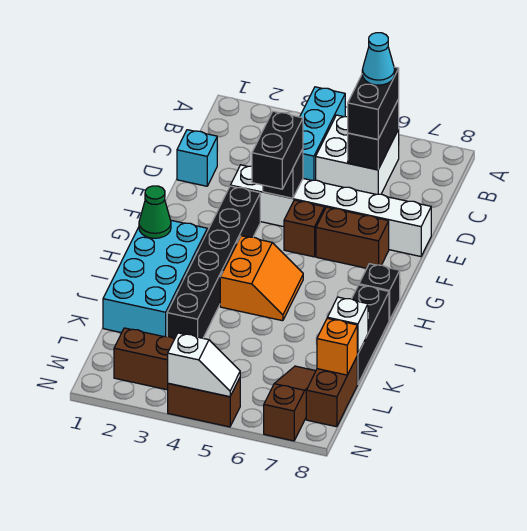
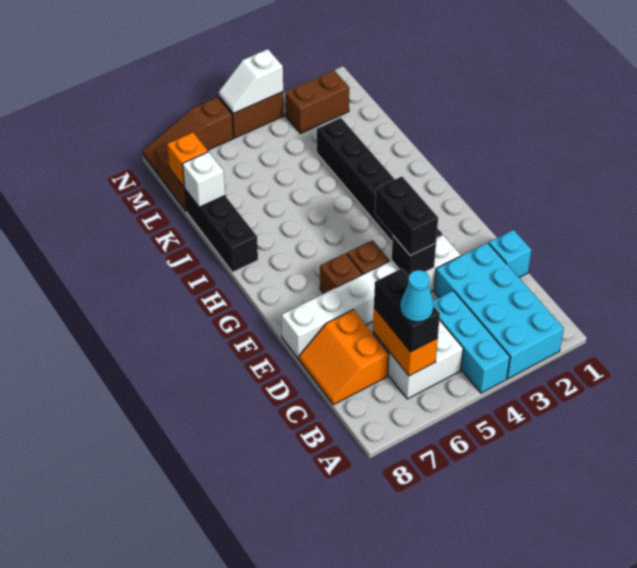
black brick B6:C6 level 2 -> orange brick B6:C6 level 2
brown brick F6:F7 level 1 -> brown brick F6 level 1
cyan brick H1:K2 level 1 -> cyan brick A2:D3 level 1
green cone H1 level 2 -> none
orange slope H4:I5 level 1 top 4 -> orange slope C7:D8 level 1 top 7
black brick H8 level 1 -> none
brown slope L7:N7 level 1 top N -> brown slope N6:N8 level 1 top 6

